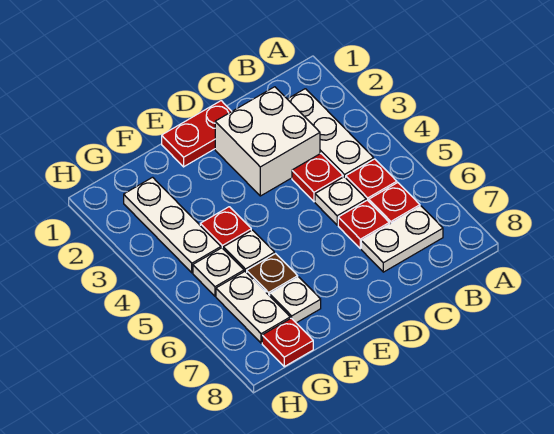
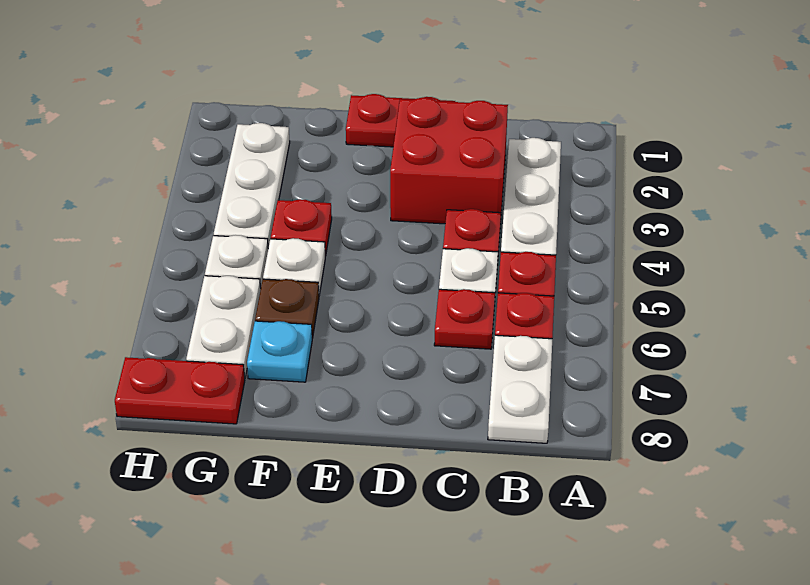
white plate B7:C7 level 1 -> white plate B7:B8 level 1
white brick C2:D3 level 1 -> red brick C2:D3 level 1
white plate F7 level 1 -> cyan plate F7 level 1
red plate G8 level 1 -> red plate G8:H8 level 1

